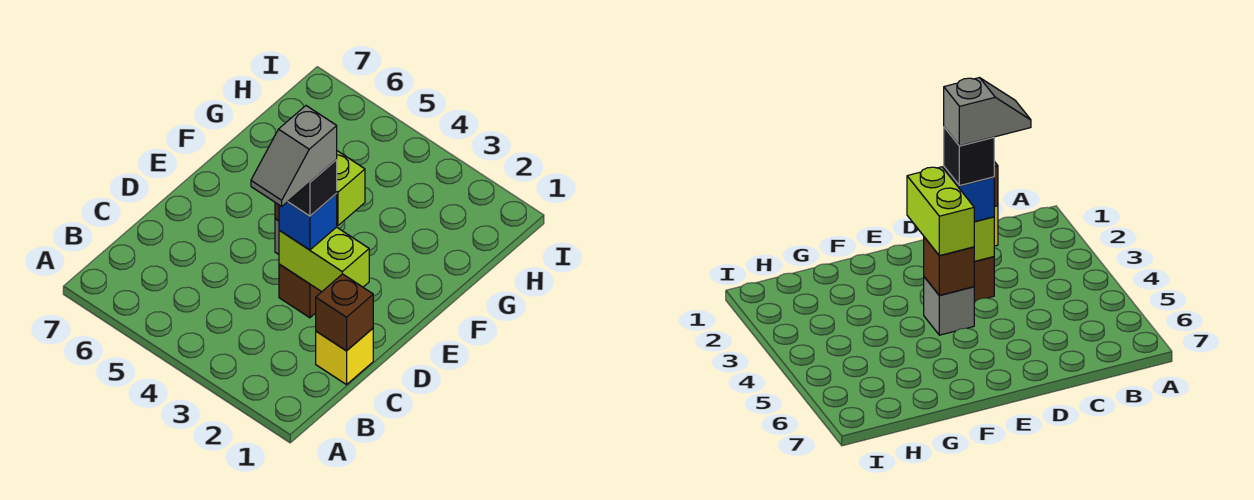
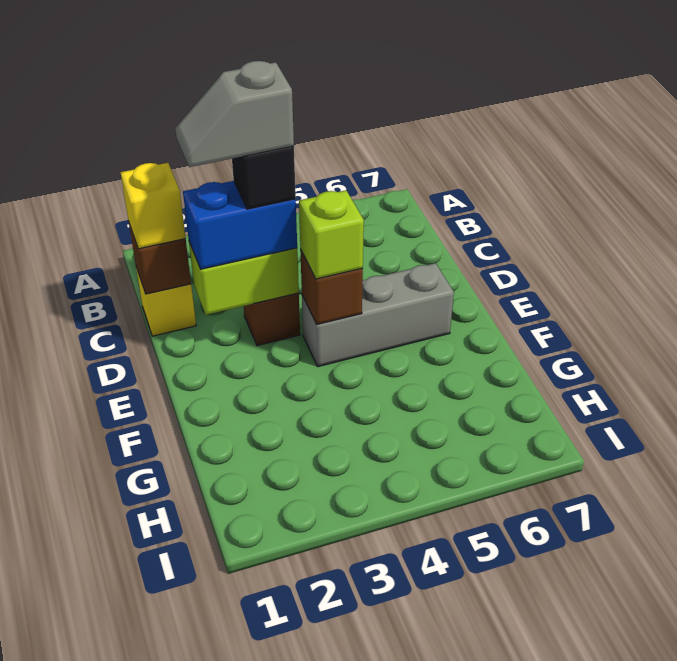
none -> yellow brick C1 level 3
grey slope C3:D3 level 5 top D -> grey slope D2:D3 level 5 top 3
blue brick D3 level 3 -> blue brick D2:D3 level 3
lime brick E3:E4 level 3 -> lime brick E4 level 3
grey brick E4 level 1 -> grey brick E4:E6 level 1

